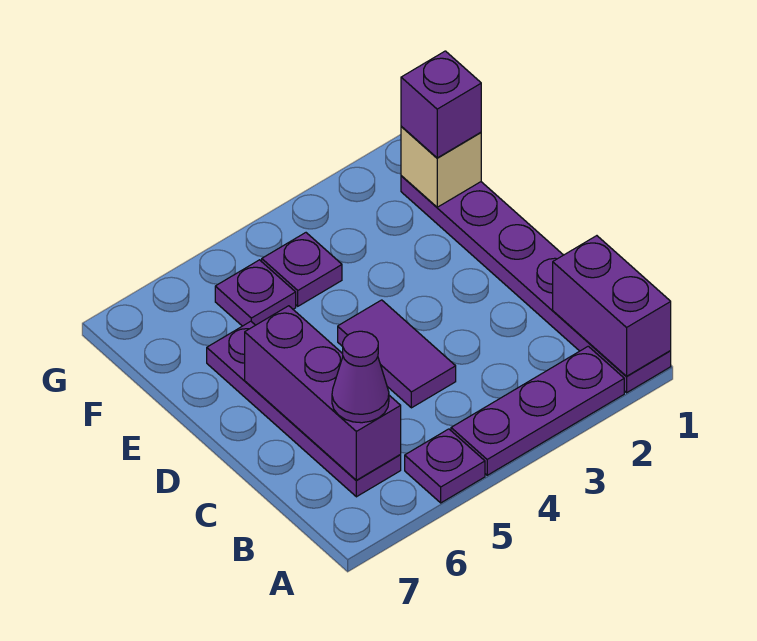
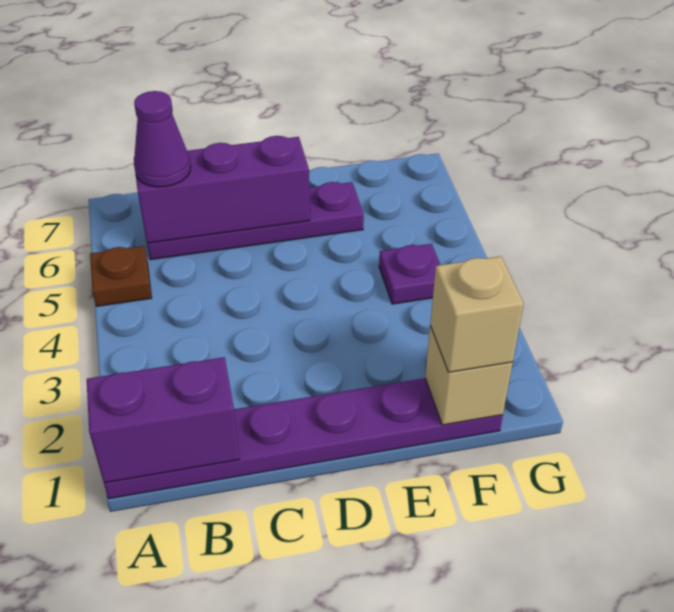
purple plate A2:A4 level 1 -> none
purple plate A5 level 1 -> brown plate A5 level 1
purple tile C4:D4 level 1 -> none
purple brick F1 level 3 -> tan brick F1 level 3
purple plate F5 level 1 -> none

